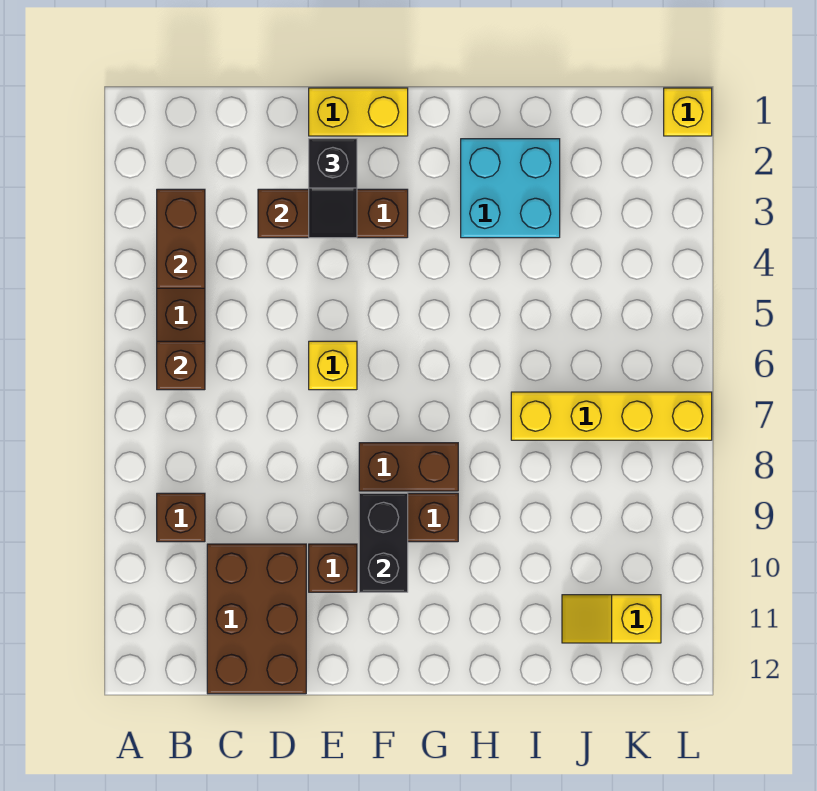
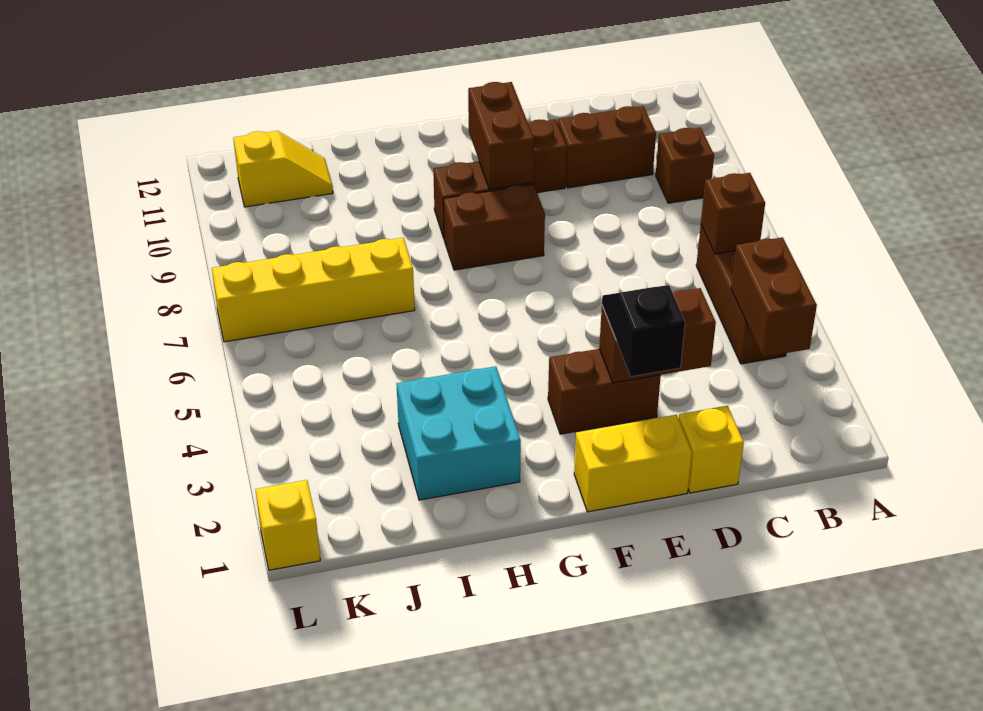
brown brick C10:D12 level 1 -> brown brick C10:D10 level 1
yellow brick E6 level 1 -> yellow brick D1 level 1
black brick F9:F10 level 2 -> brown brick F9:F10 level 2

